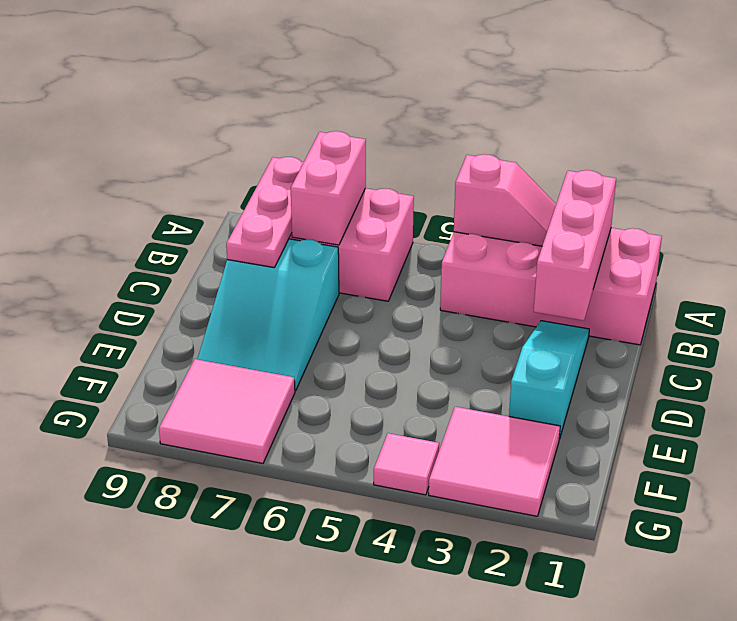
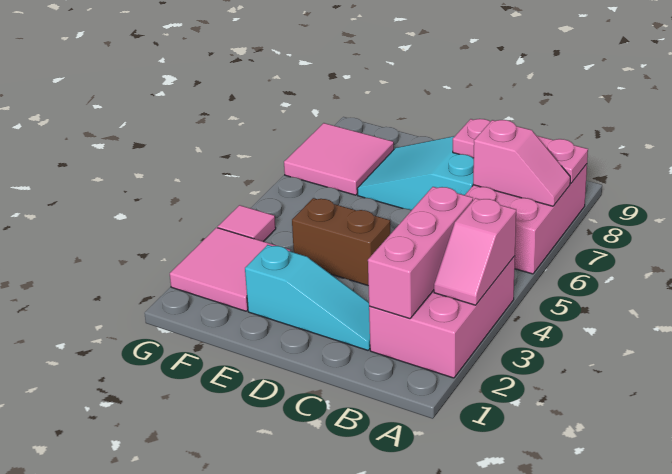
pink brick A1:B4 level 1 -> pink brick A2:B4 level 1
pink brick A2:C2 level 2 -> pink brick B2:B4 level 2
pink brick A7:B7 level 2 -> pink slope A7:B7 level 2 top B
none -> brown brick D4:E4 level 1

